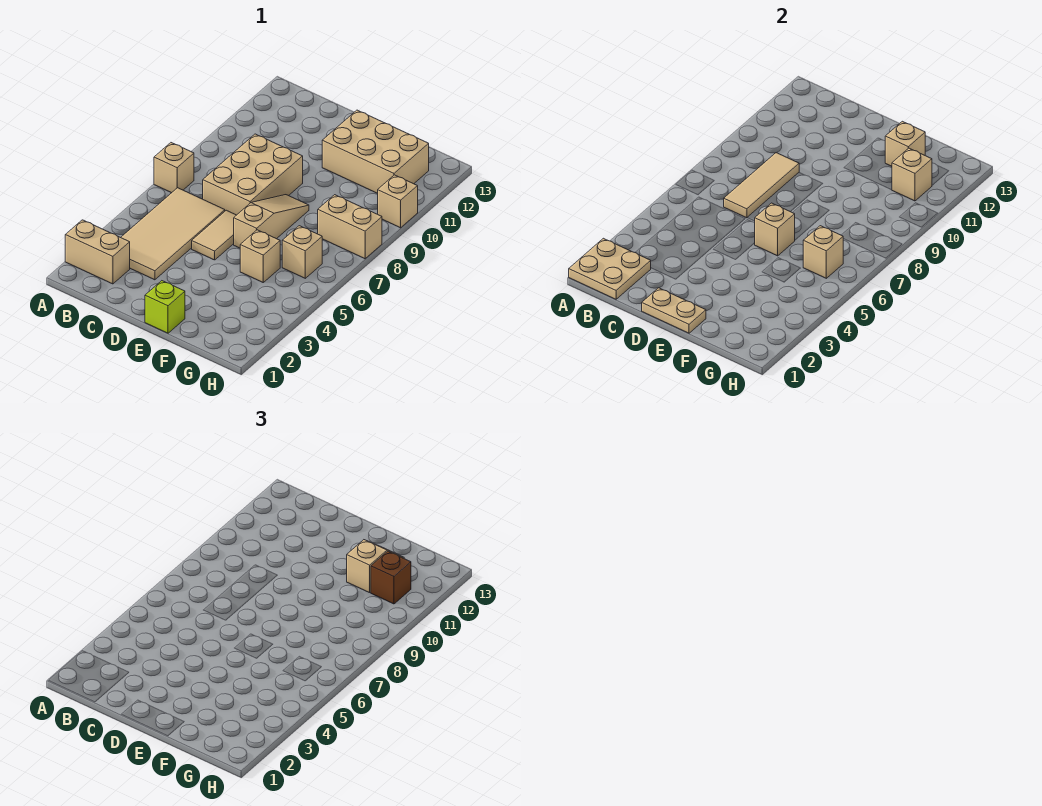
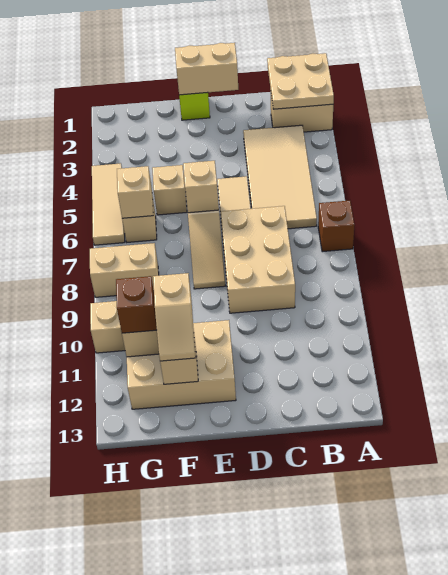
tan brick A7 level 1 -> brown brick A7 level 1
tan tile C7:C9 level 2 -> tan tile H4:H6 level 1
tan plate D1:E1 level 2 -> tan brick D1:E1 level 2

